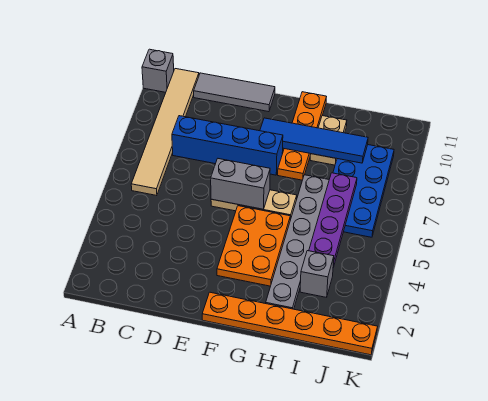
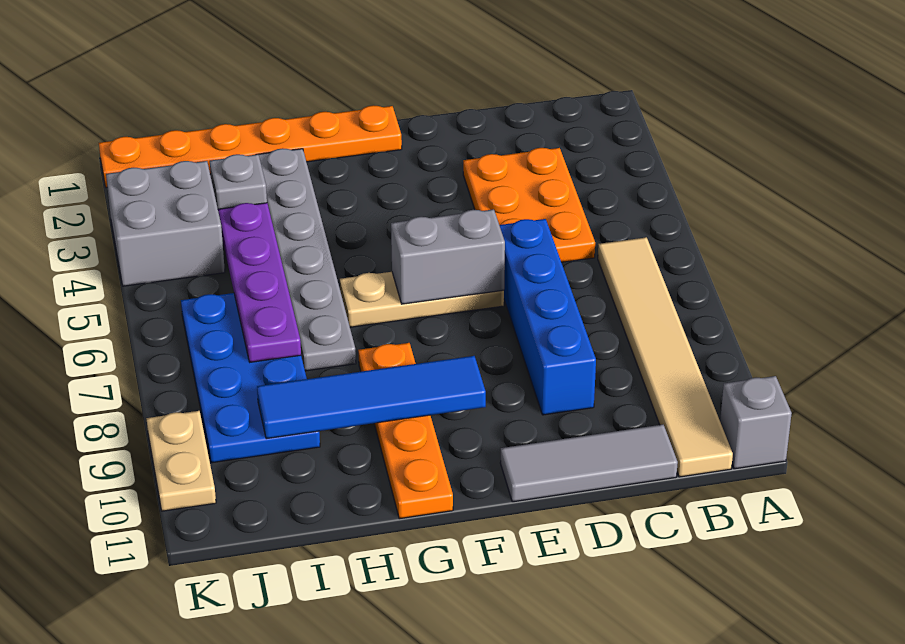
blue brick C8:F8 level 1 -> blue brick D6:D9 level 1
orange plate F3:G5 level 1 -> orange plate C3:D5 level 1
tan plate H9:H10 level 1 -> tan plate K9:K10 level 1
none -> grey brick J3:K4 level 1

